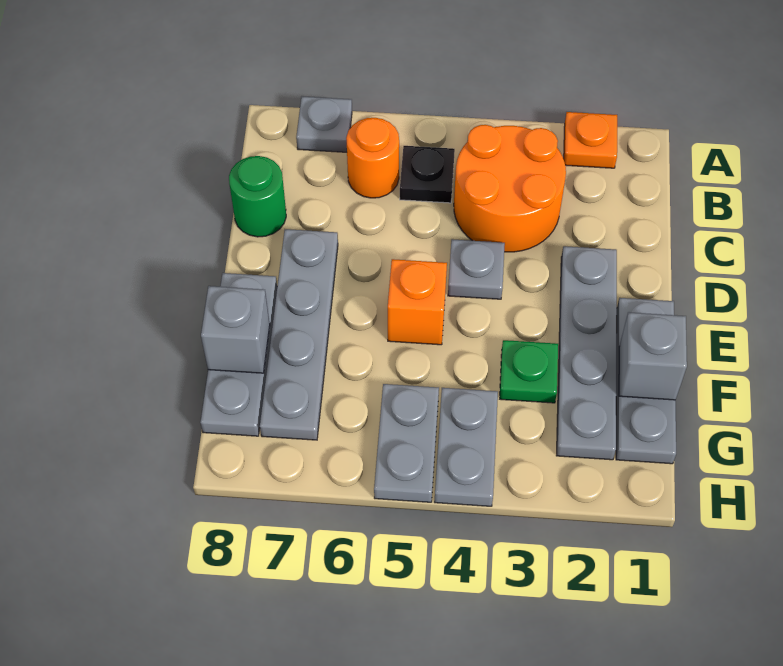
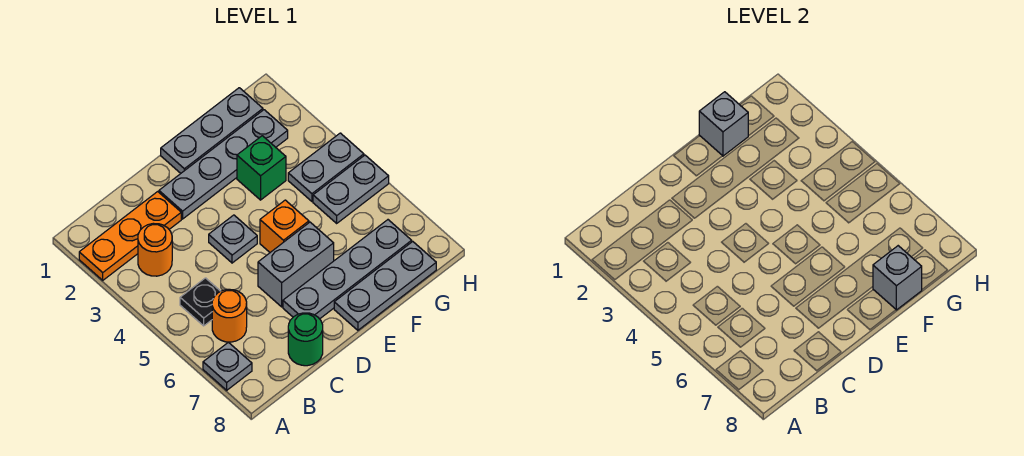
orange plate A2 level 1 -> orange plate A2:C2 level 1
orange round brick B3:C4 level 1 -> orange round brick B3 level 1
none -> grey brick D6:E6 level 1
green plate F3 level 1 -> green brick F3 level 1

